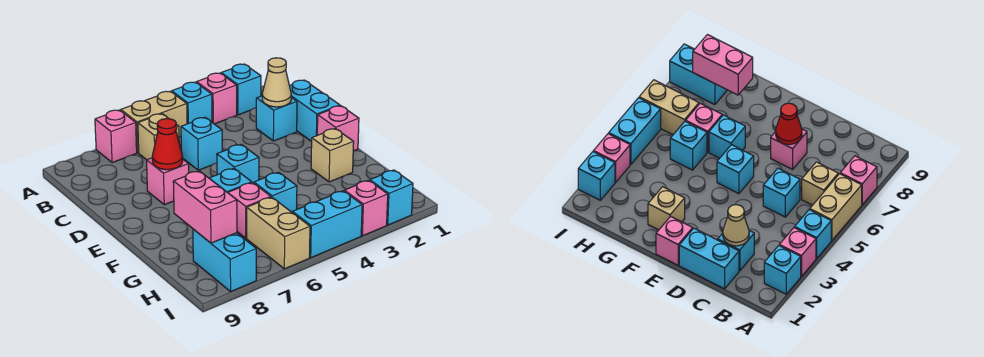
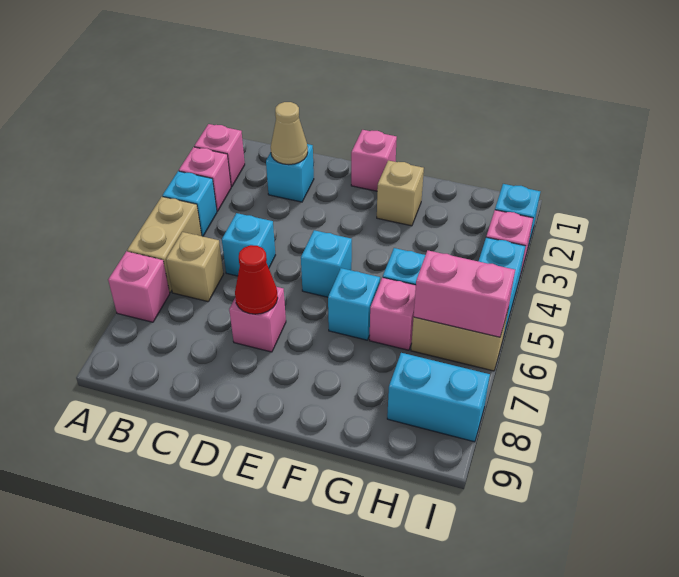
cyan brick A2 level 1 -> pink brick A2 level 1
cyan brick C1:D1 level 1 -> none
pink brick G8:H8 level 2 -> pink brick H6:I6 level 2

